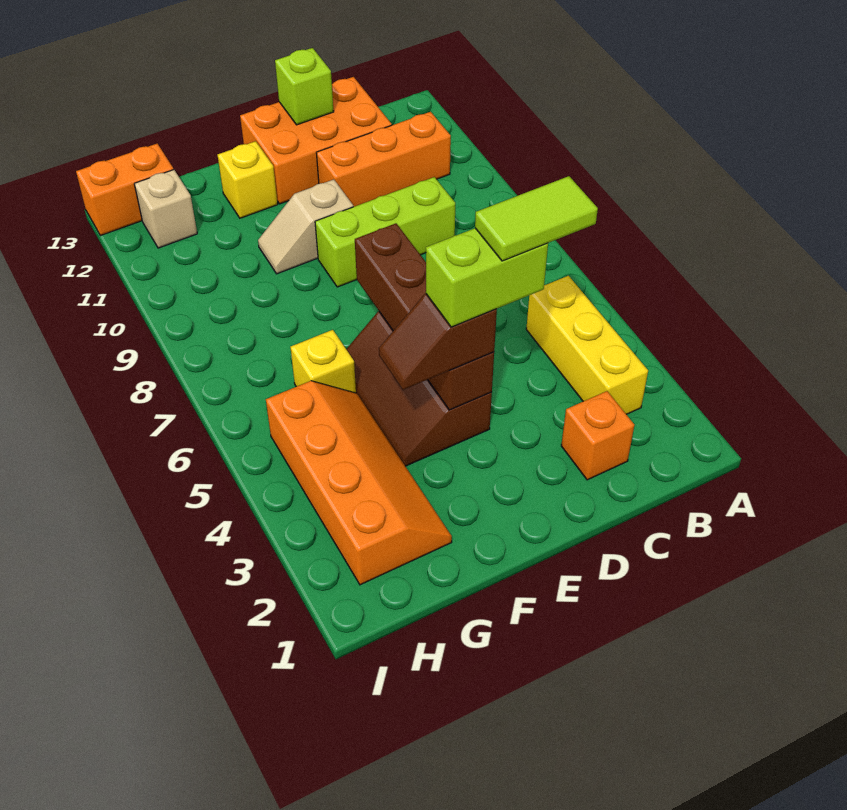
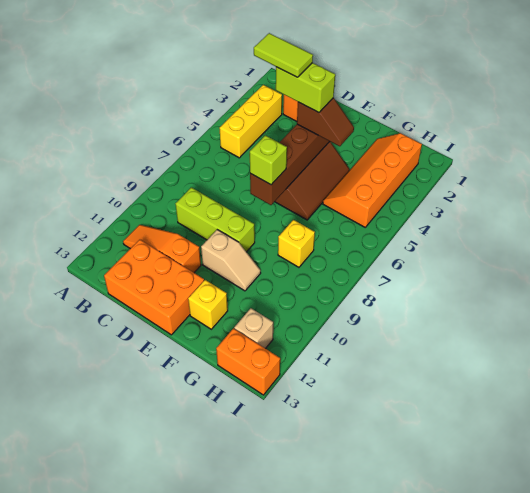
orange brick B11:D11 level 1 -> orange slope B11:D11 level 1 top D
lime brick D13 level 2 -> lime brick E7 level 3
yellow brick G6 level 1 -> yellow brick G8 level 1

